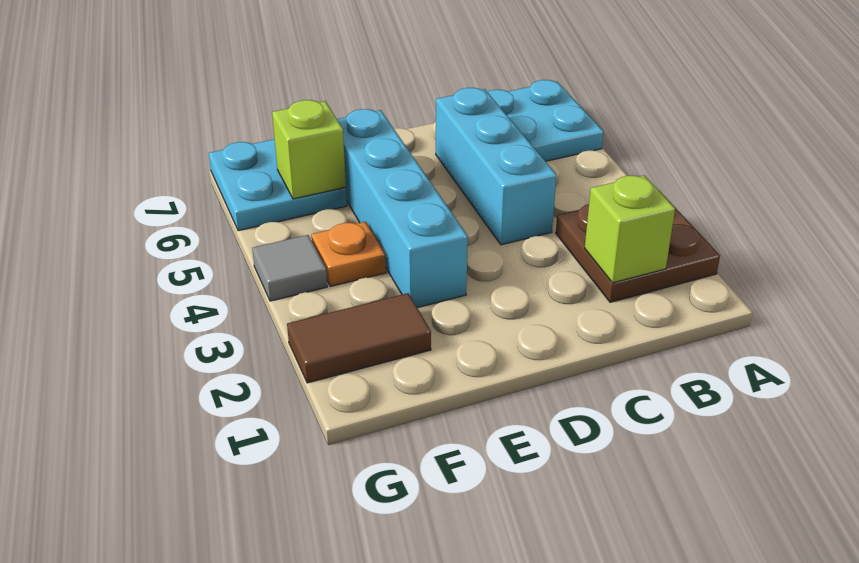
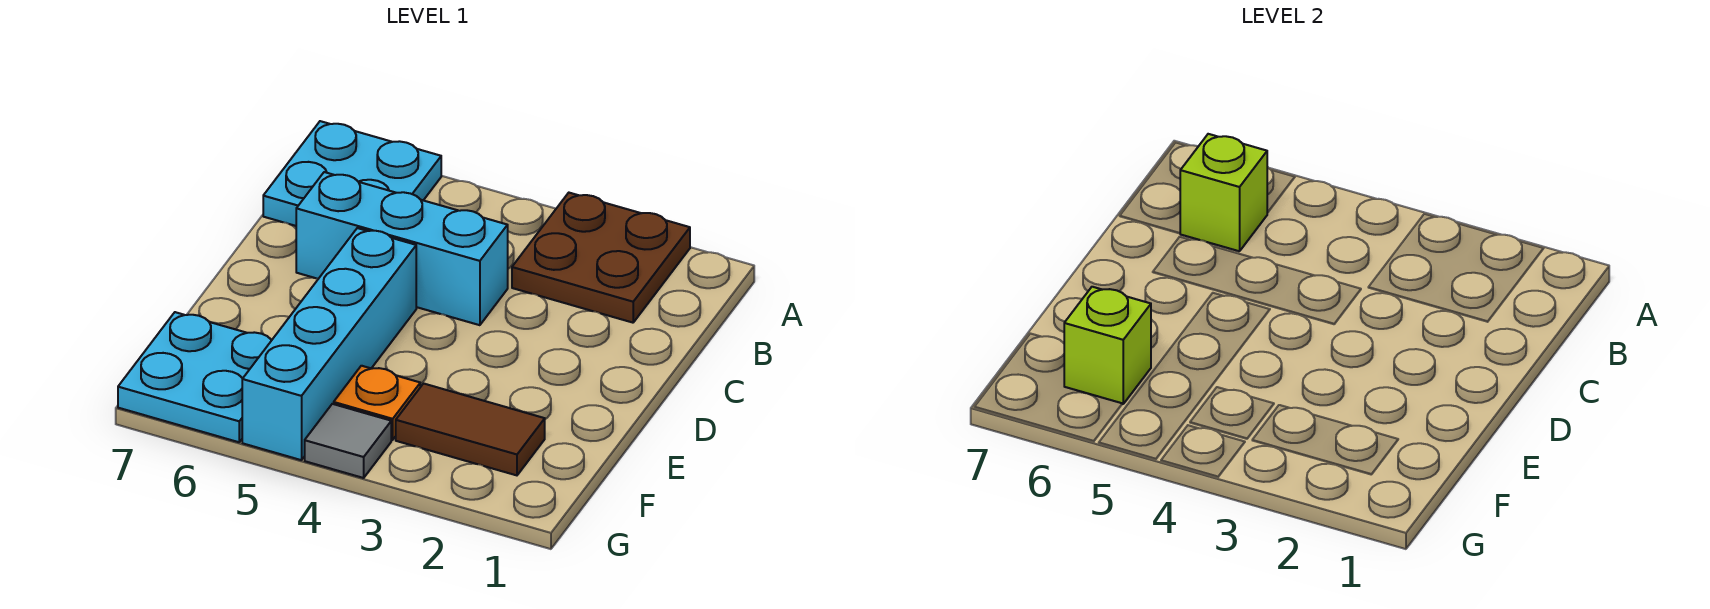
lime brick B2 level 2 -> lime brick B6 level 2
cyan brick E3:E6 level 1 -> cyan brick D5:G5 level 1
brown tile F2:G2 level 1 -> brown tile F2:F3 level 1

